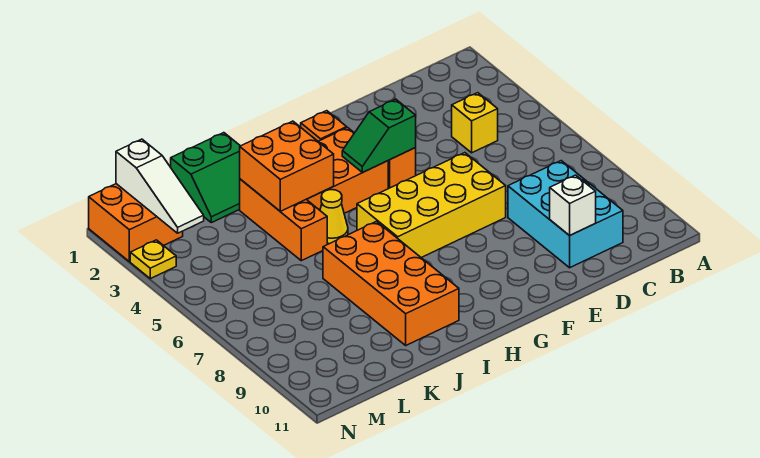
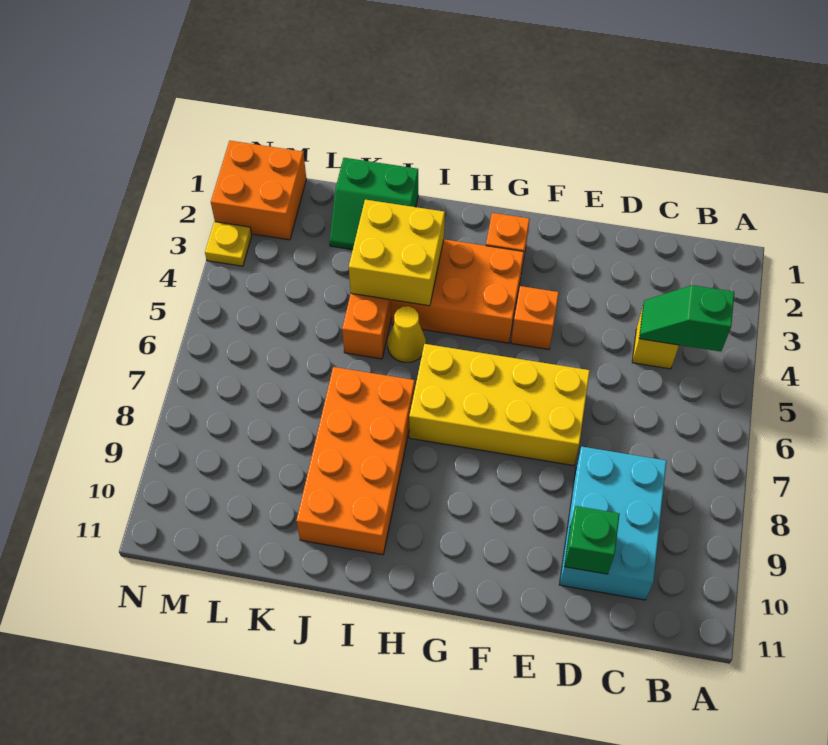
white brick D10 level 2 -> green brick D10 level 2
green slope F4:G4 level 2 top F -> green slope B4:C4 level 2 top B
orange brick I3:J4 level 2 -> yellow brick I3:J4 level 2
white slope M1:M3 level 2 top 1 -> none

